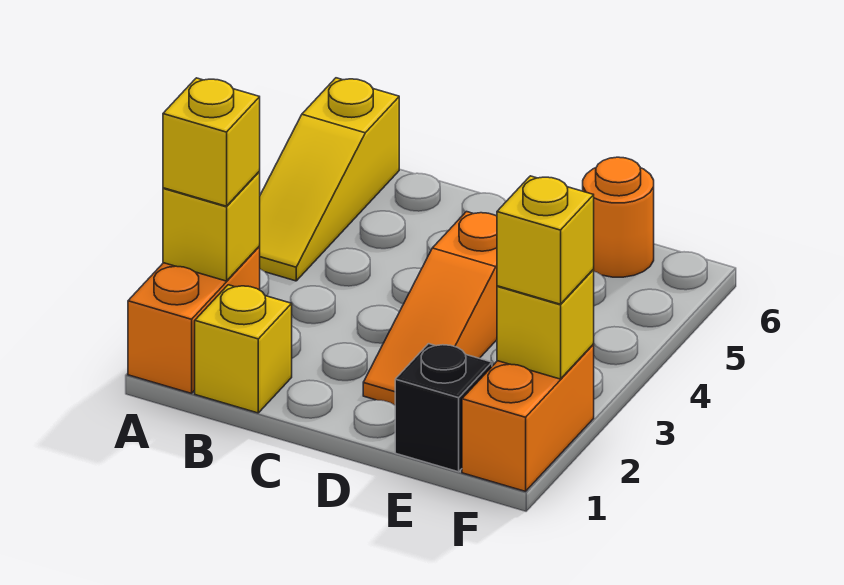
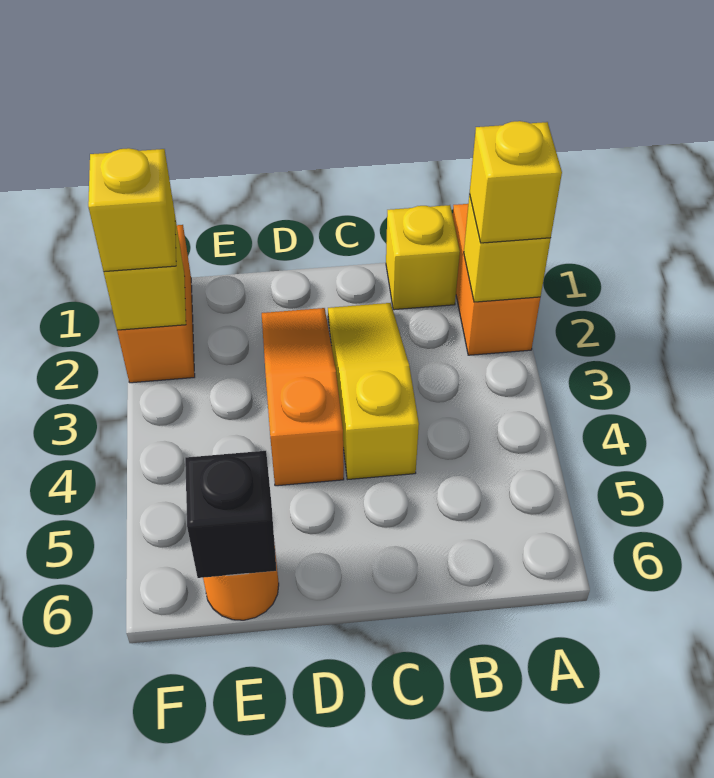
yellow slope A4:A6 level 1 top 6 -> yellow slope C2:C4 level 1 top 4
black brick E1 level 1 -> black brick E6 level 2

